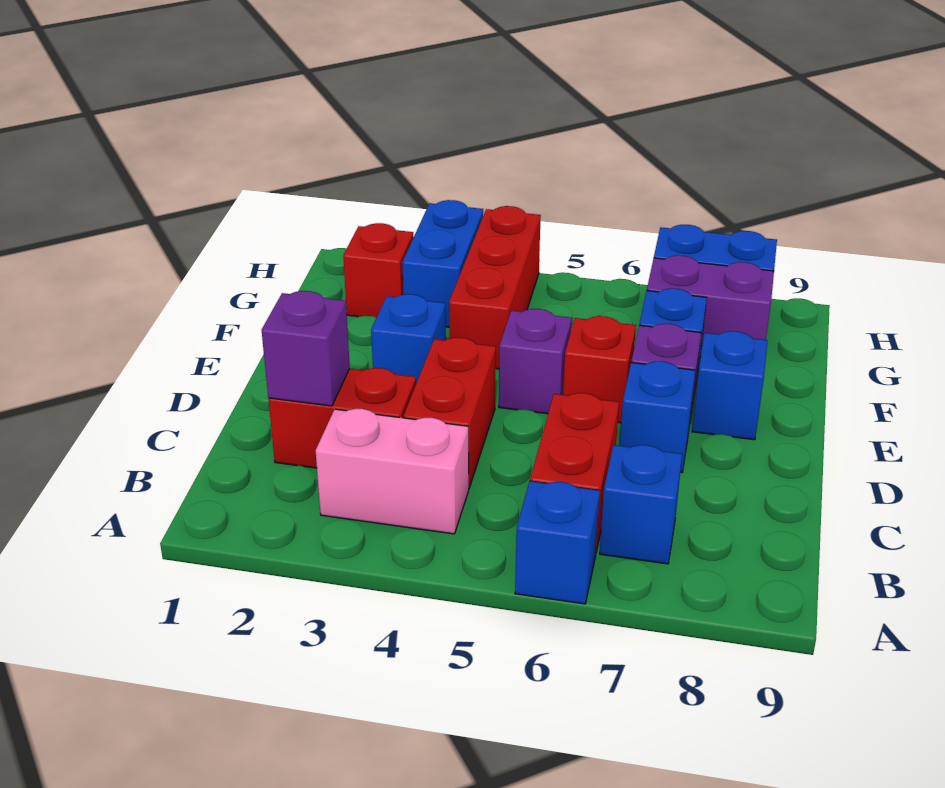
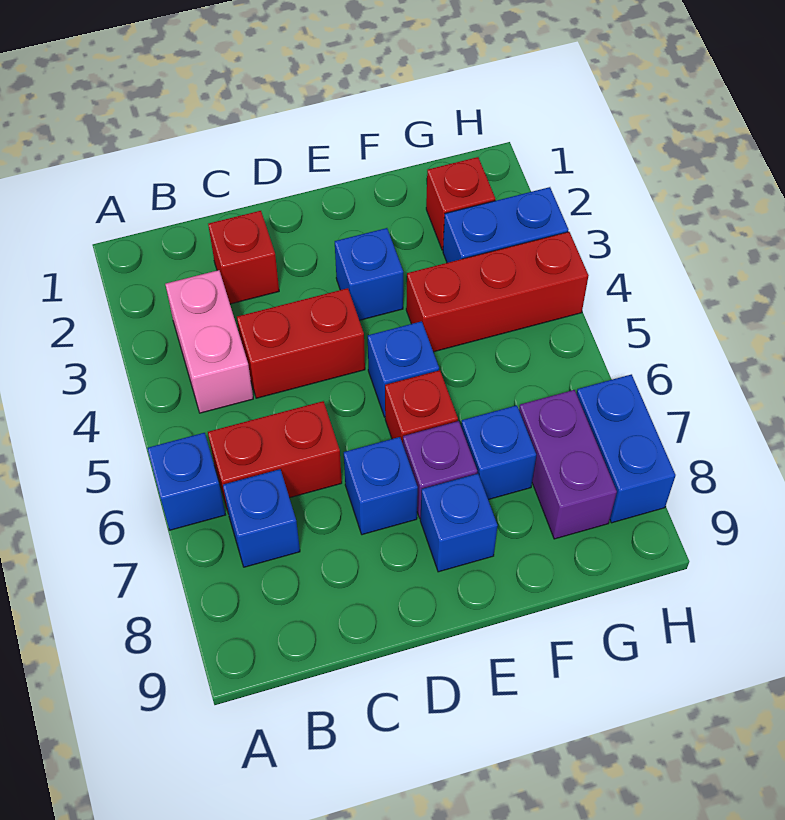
red brick C2:C3 level 1 -> red brick C2 level 1
purple brick C2 level 2 -> none
purple brick E5 level 1 -> blue brick E5 level 1

